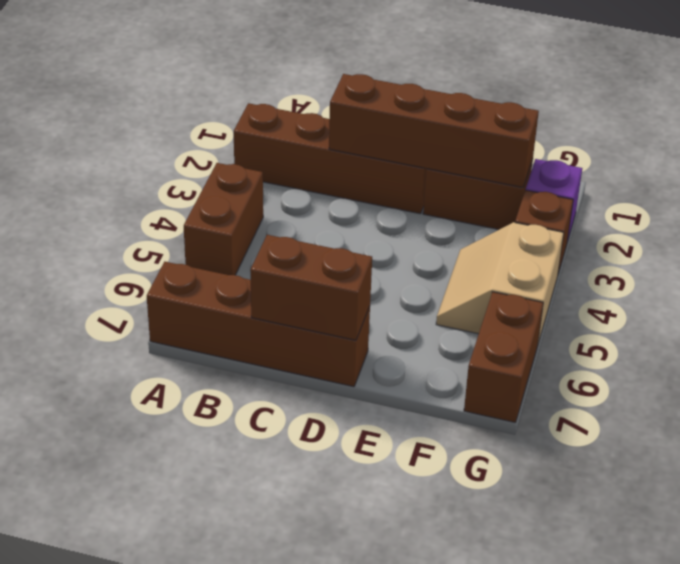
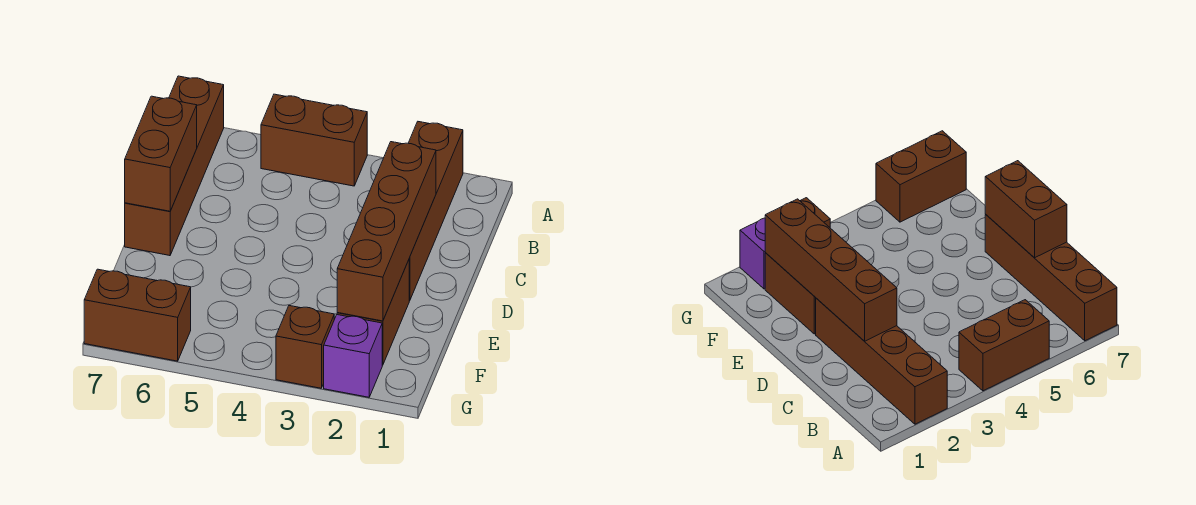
tan slope F4:G5 level 1 top G -> none

